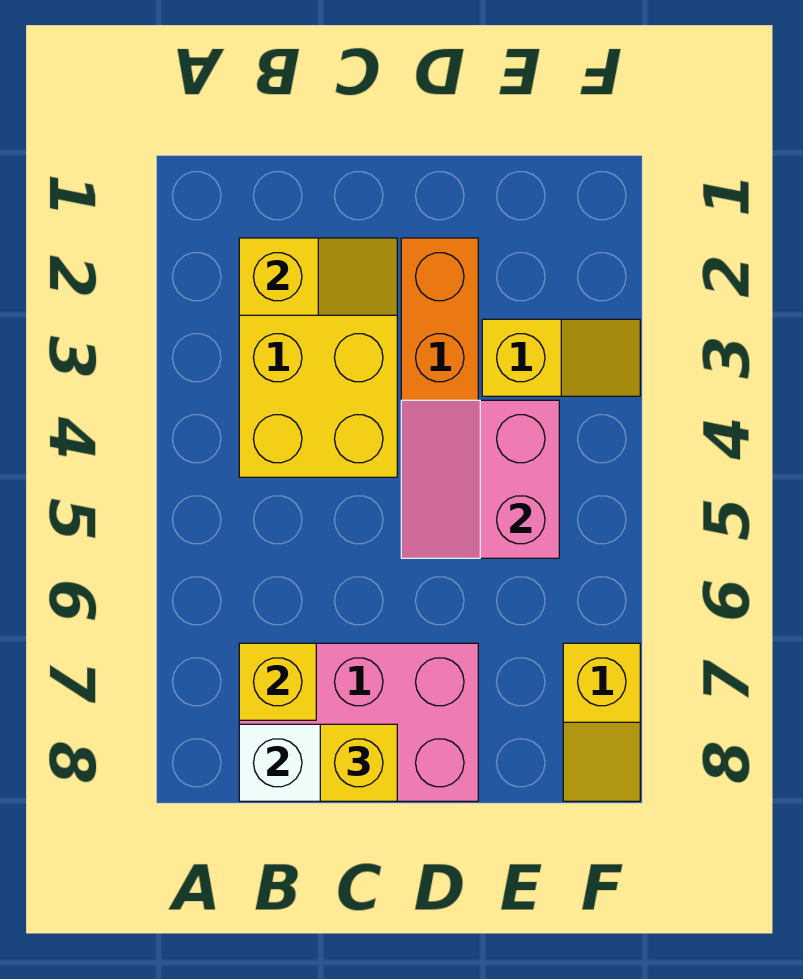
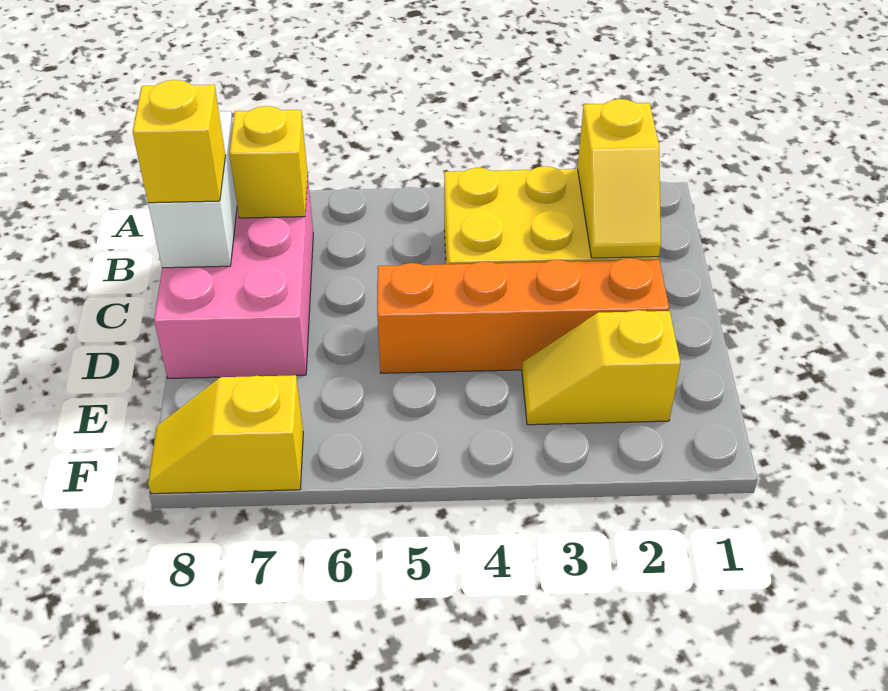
pink slope D4:E5 level 2 top E -> none
yellow slope E3:F3 level 1 top E -> yellow slope E2:E3 level 1 top 2

